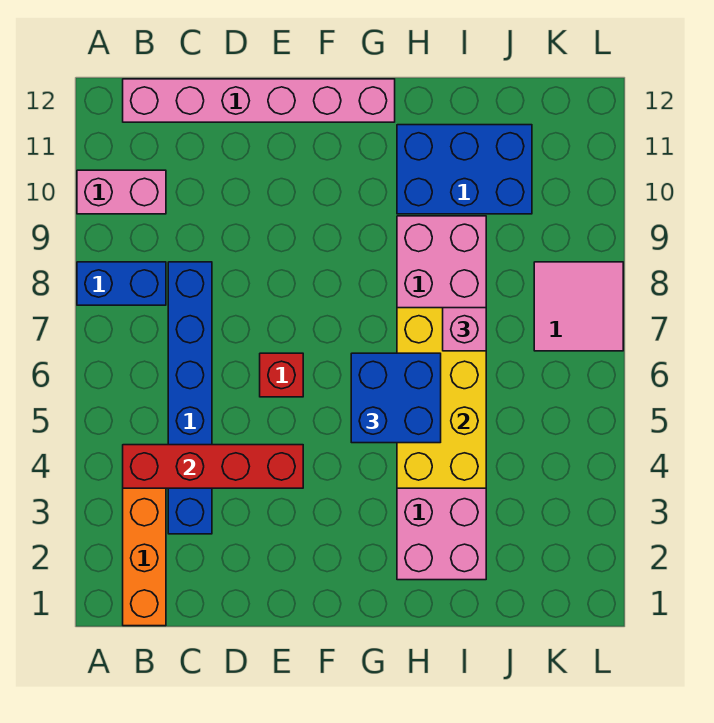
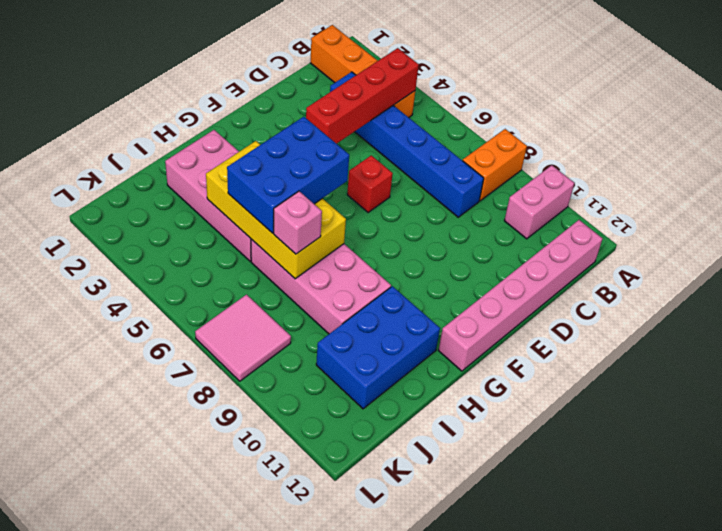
blue brick A8:B8 level 1 -> orange brick A8:B8 level 1
blue brick G5:H6 level 3 -> blue brick G5:I6 level 3

